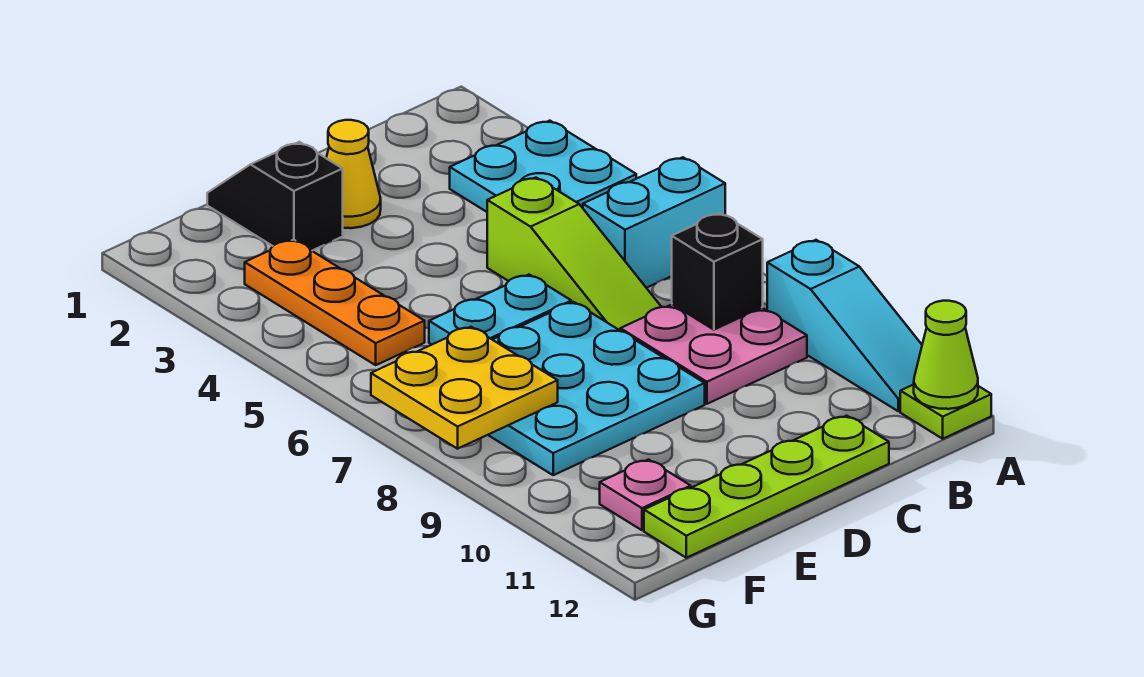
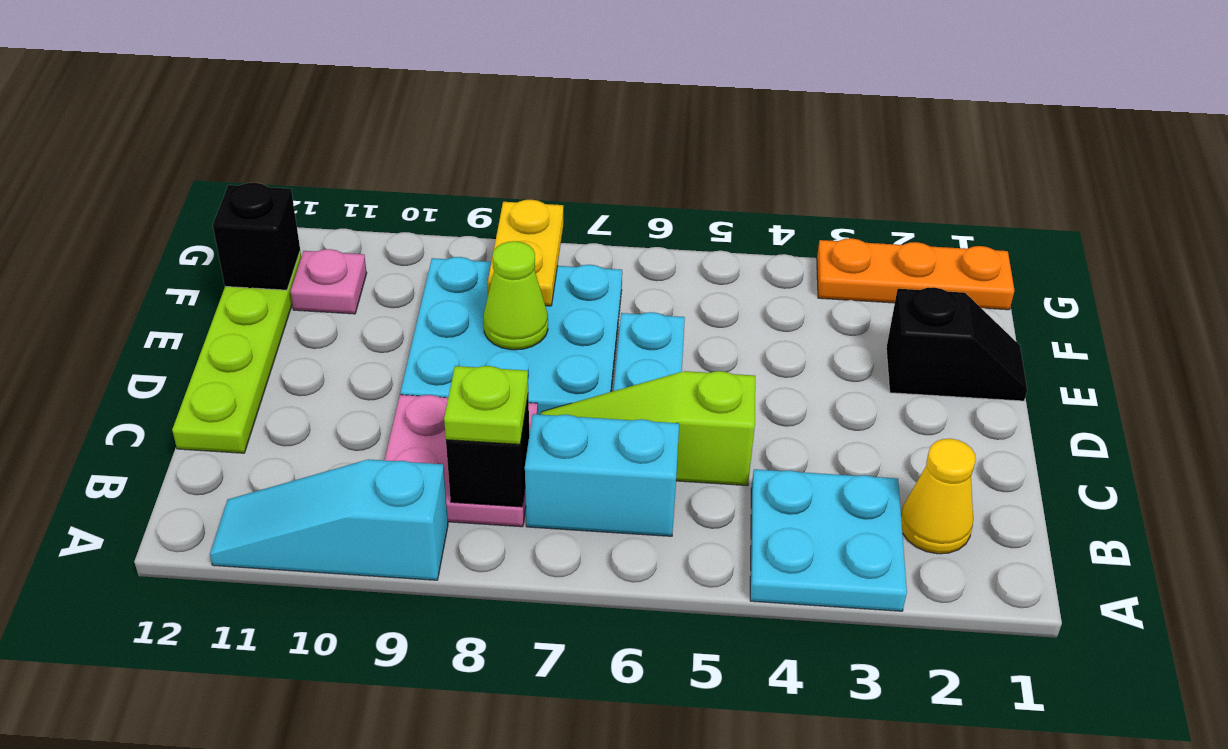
cyan brick A6:B6 level 1 -> cyan brick B6:B7 level 1
lime plate A12 level 1 -> lime plate B8 level 3
lime cone A12 level 2 -> lime cone E8 level 2
yellow cone D2 level 1 -> yellow cone B2 level 1
orange plate F3:F5 level 1 -> orange plate G1:G3 level 1
yellow plate F7:G8 level 2 -> yellow plate F8:G8 level 2
none -> black brick F12 level 2

